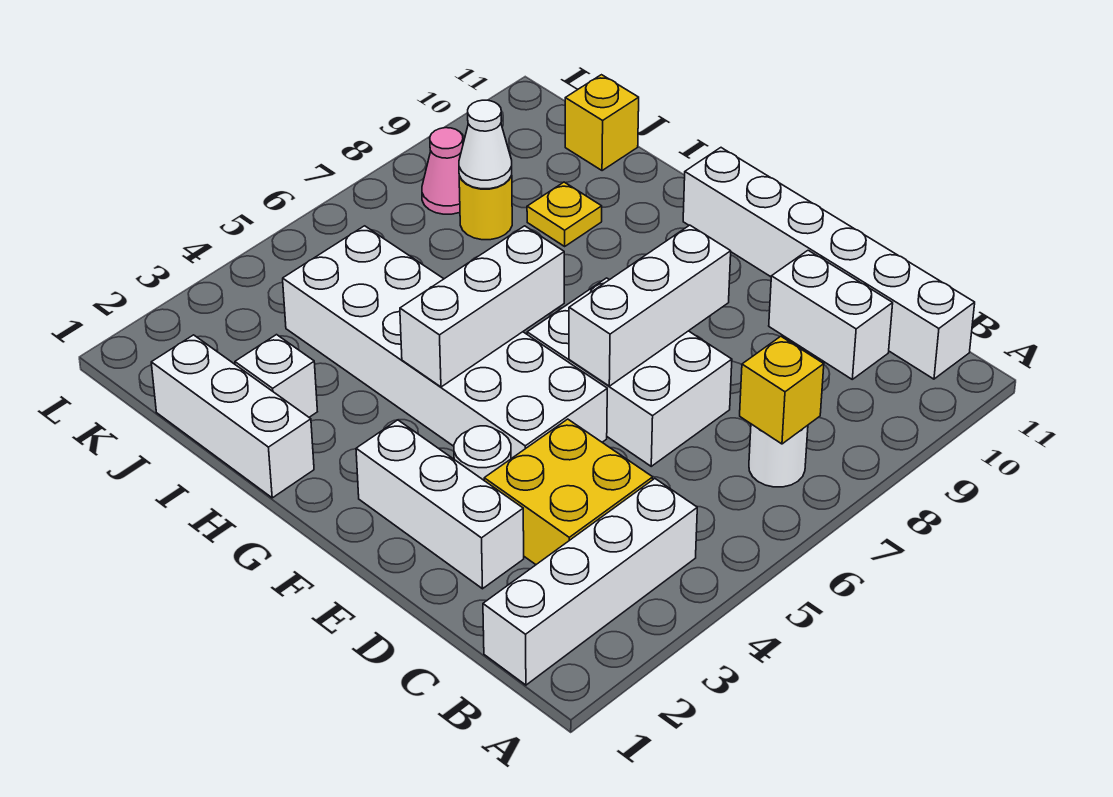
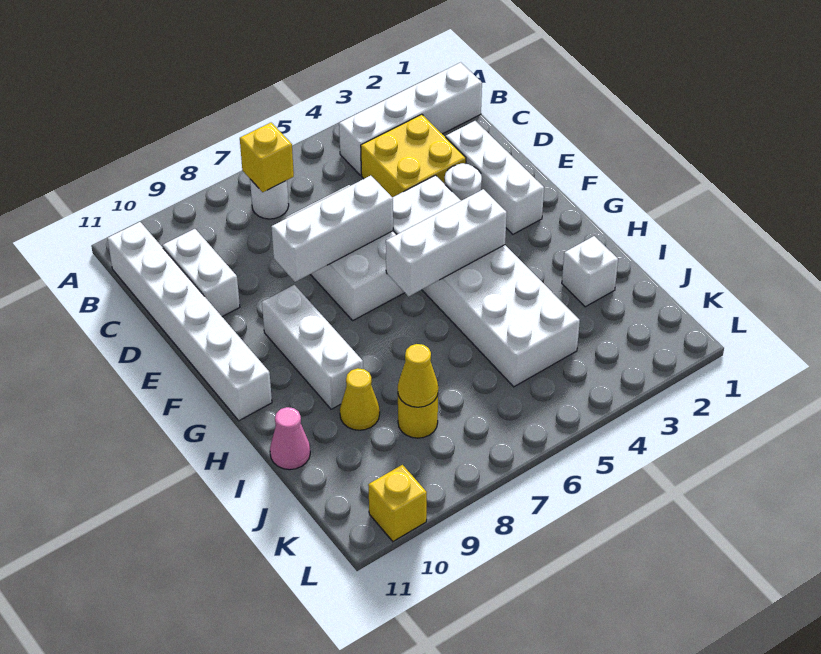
white brick H1:J1 level 1 -> white brick F9:H9 level 1
yellow plate I9 level 1 -> yellow cone I9 level 1
white cone J8 level 2 -> yellow cone J8 level 2
yellow brick J11 level 1 -> yellow brick L10 level 1
pink cone K8 level 1 -> pink cone I11 level 1

